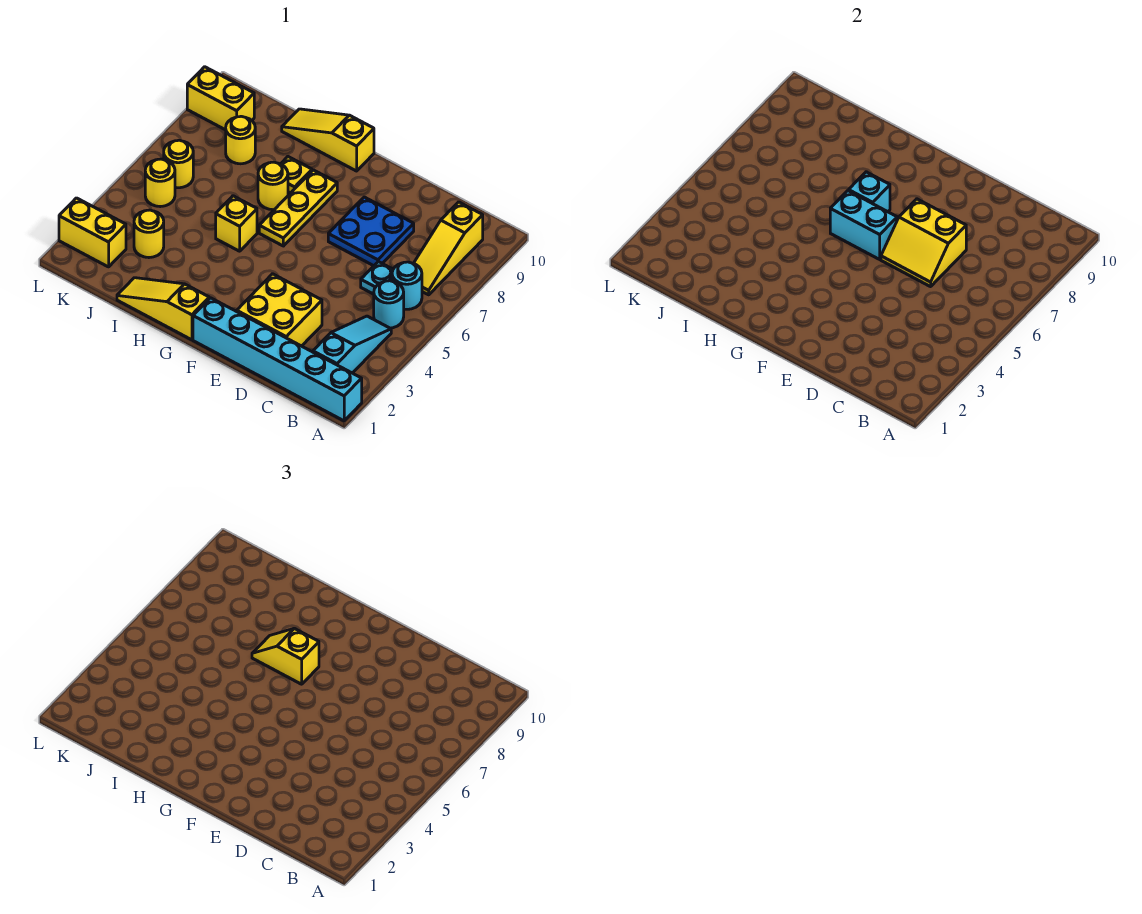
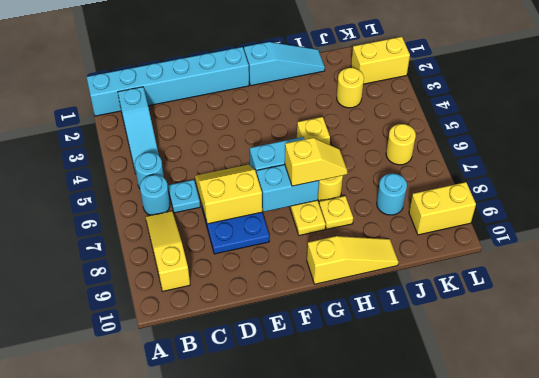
yellow brick D2:E3 level 1 -> none
yellow slope G1:I1 level 1 top G -> cyan slope G1:I1 level 1 top G
cyan brick G7 level 2 -> cyan brick F7:G7 level 2
yellow round brick J8 level 1 -> cyan round brick J8 level 1
yellow round brick K5 level 1 -> none

